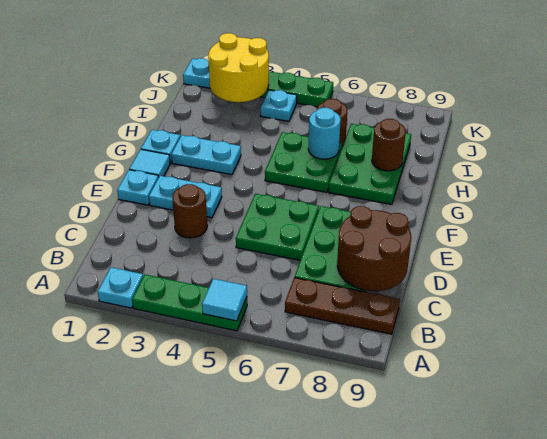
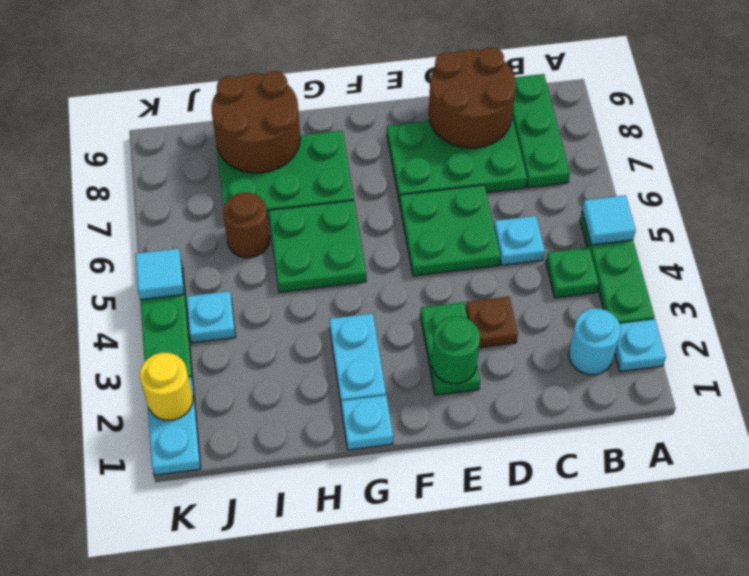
none -> green plate B4 level 1
brown plate B7:B9 level 1 -> green plate B7:B9 level 1
brown round brick D3 level 1 -> brown plate D3 level 1
cyan plate E1 level 1 -> cyan plate C5 level 1
cyan plate E2:E3 level 1 -> green plate E2:E3 level 1
none -> green round brick E2 level 2
cyan tile F1 level 1 -> cyan tile K5 level 2
cyan round brick H6 level 2 -> cyan round brick B2 level 1
brown round brick H8 level 2 -> brown round brick H8:I9 level 2
yellow round brick J2:K3 level 2 -> yellow round brick K2 level 2

